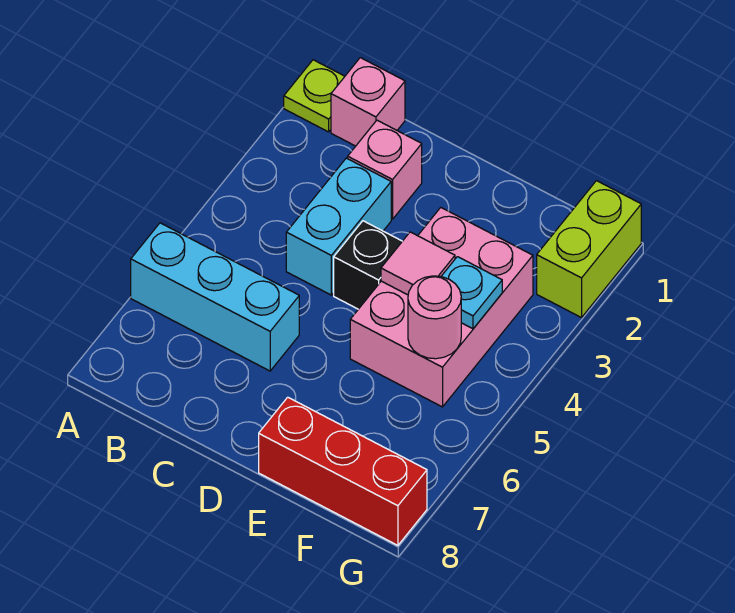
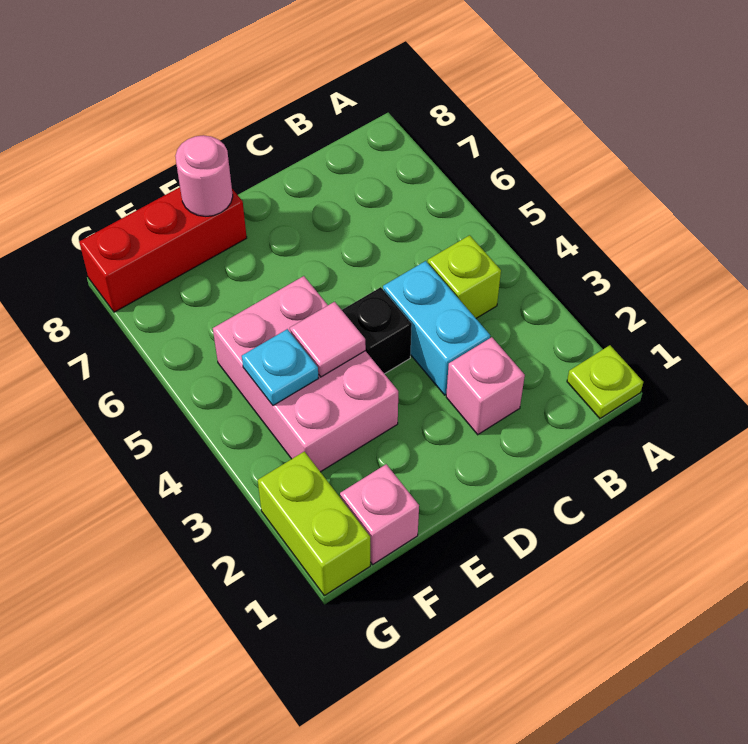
cyan brick A6:C6 level 1 -> none
pink brick B1 level 1 -> pink brick F1 level 1
none -> lime brick B4 level 1
pink round brick F5 level 2 -> pink round brick E8 level 2

